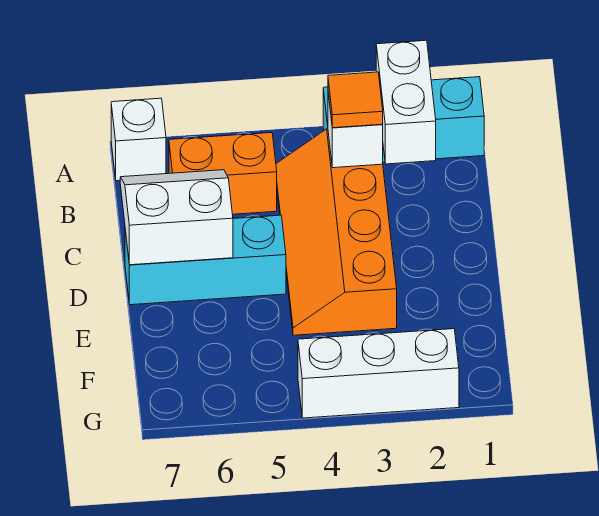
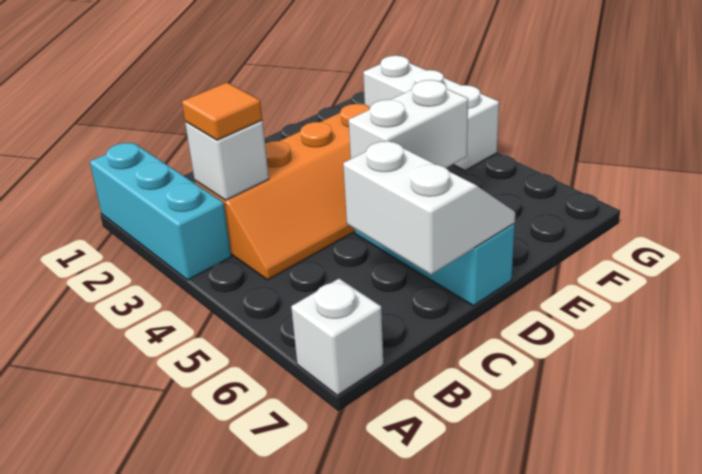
white brick A2:B2 level 2 -> white brick D5:E5 level 2
orange brick B5:B6 level 1 -> none
white slope C6:D7 level 2 top D -> white slope C6:D7 level 2 top C

